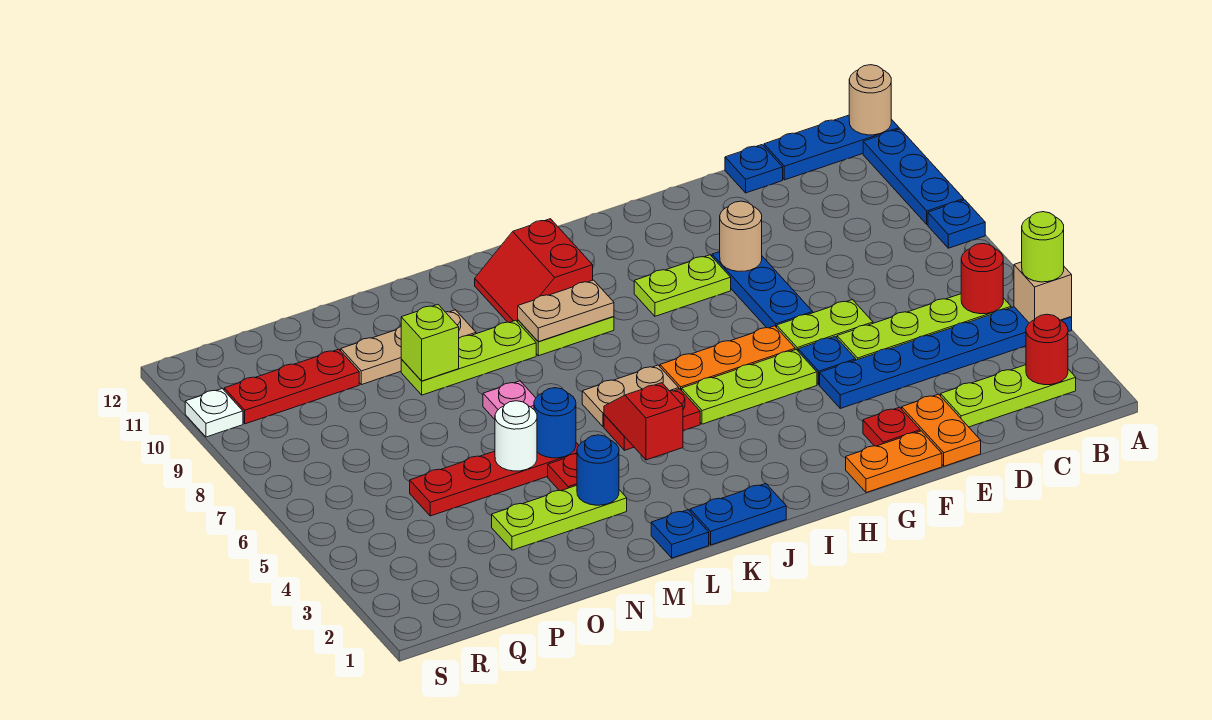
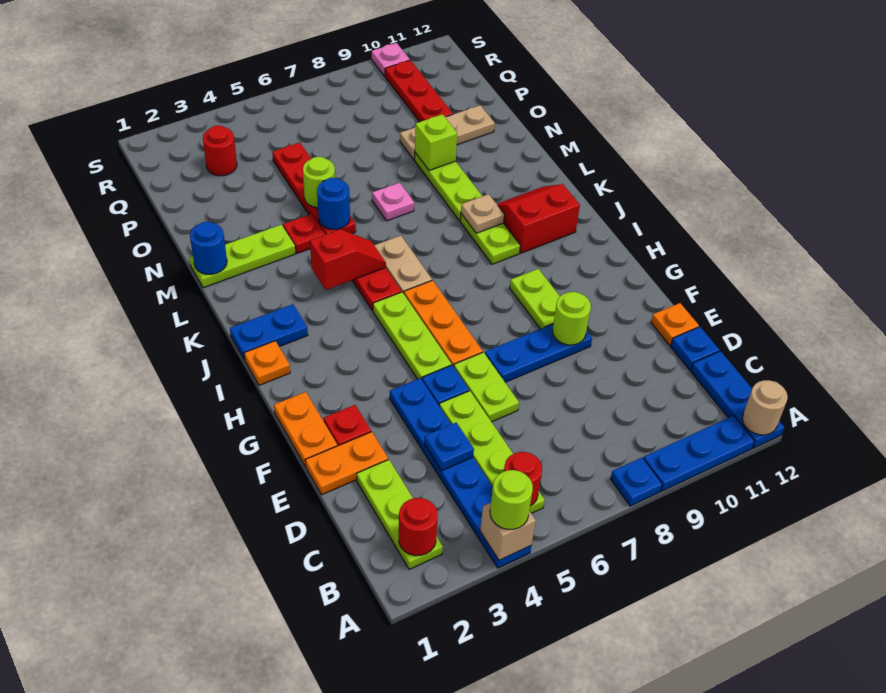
none -> orange plate E12 level 1
tan round brick F9 level 2 -> lime round brick F9 level 2
none -> orange plate I1 level 1
blue plate J1:K1 level 1 -> blue plate J1:J2 level 1
tan plate J9:K9 level 2 -> tan plate K9 level 2
blue plate L1 level 1 -> blue plate D4 level 2
lime plate M3:O3 level 1 -> lime plate M1:M3 level 1
blue round brick M3 level 2 -> blue round brick M1 level 2
tan plate M10:O10 level 1 -> tan plate O9:O11 level 1
white round brick N5 level 2 -> lime round brick N5 level 2
none -> red round brick Q3 level 1
white plate S10 level 1 -> pink plate S10 level 1

